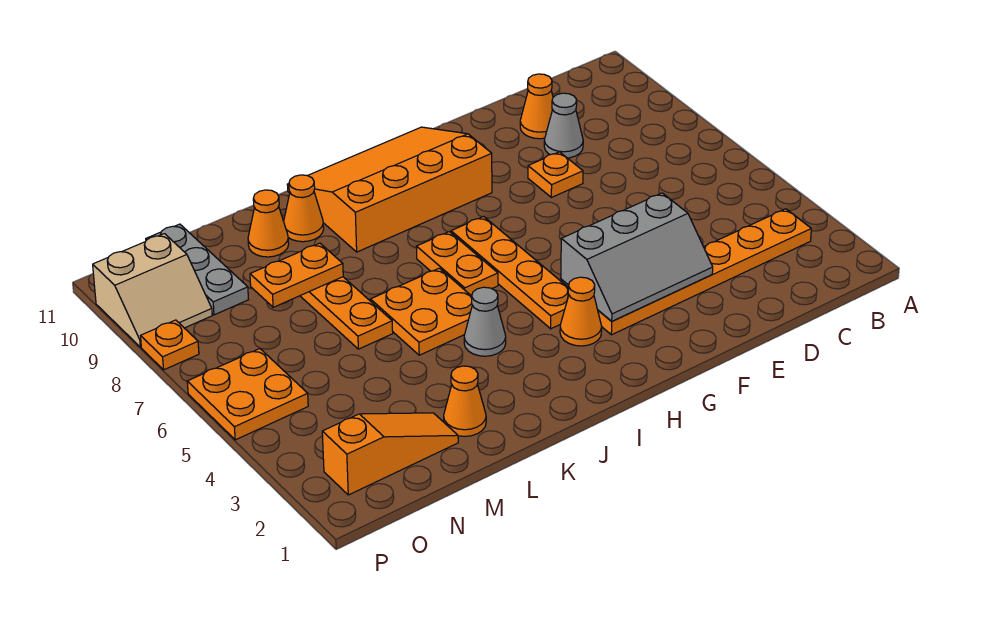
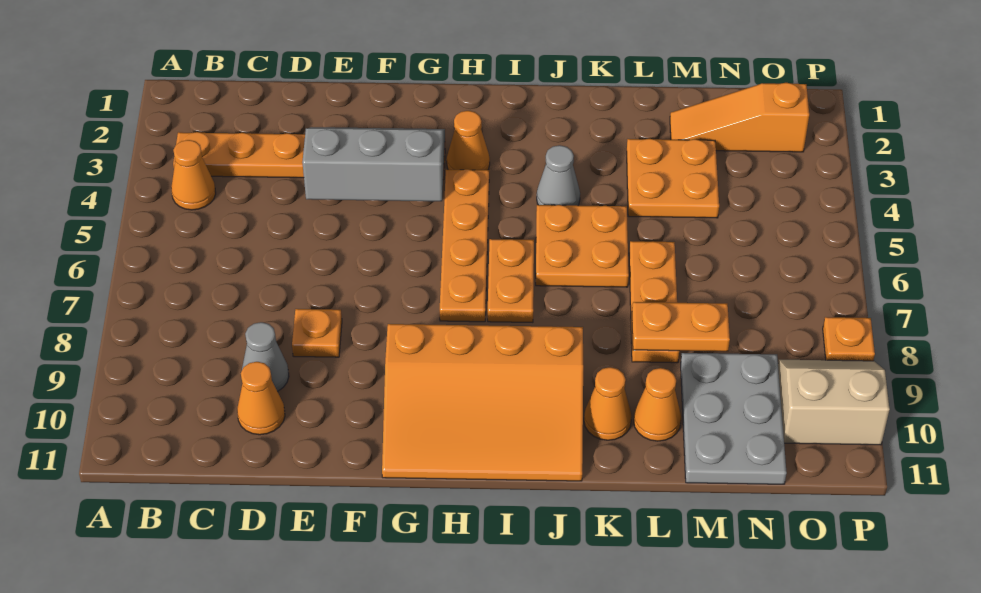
orange cone L2 level 1 -> orange cone B4 level 1
grey plate N9:N11 level 1 -> grey plate M9:N11 level 1
orange plate O5:P6 level 1 -> orange plate L3:M4 level 1

